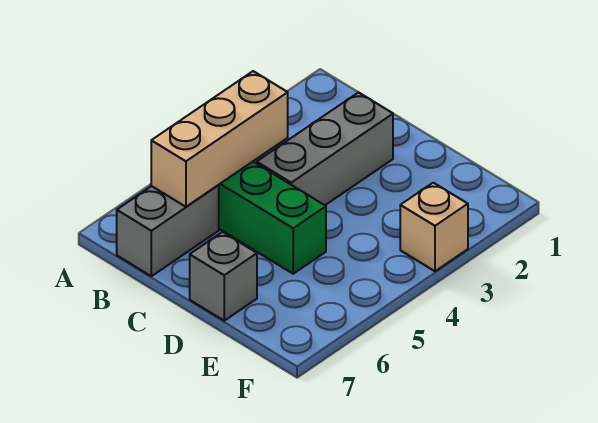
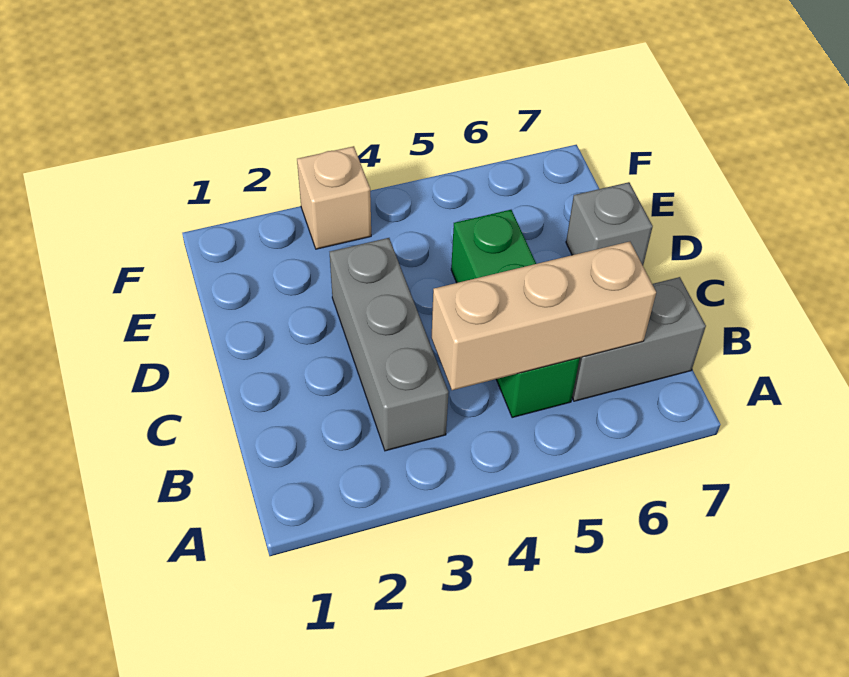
grey brick C2:C4 level 1 -> grey brick B3:D3 level 1

